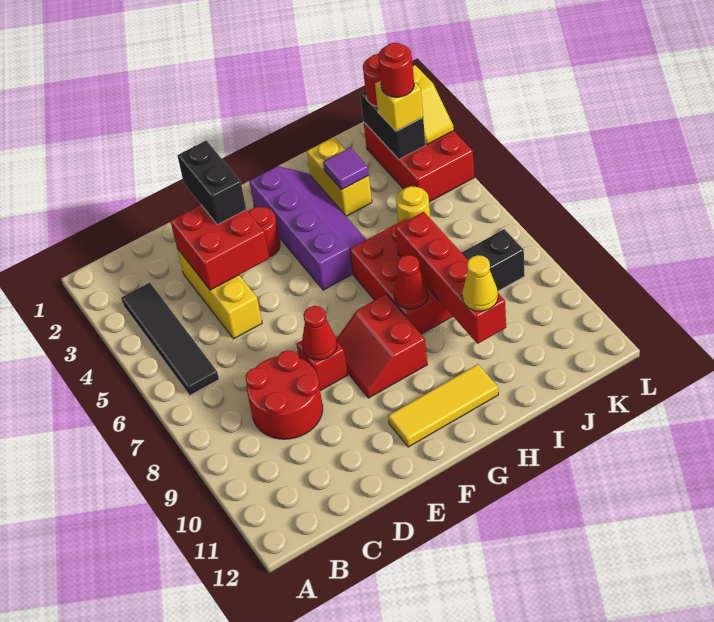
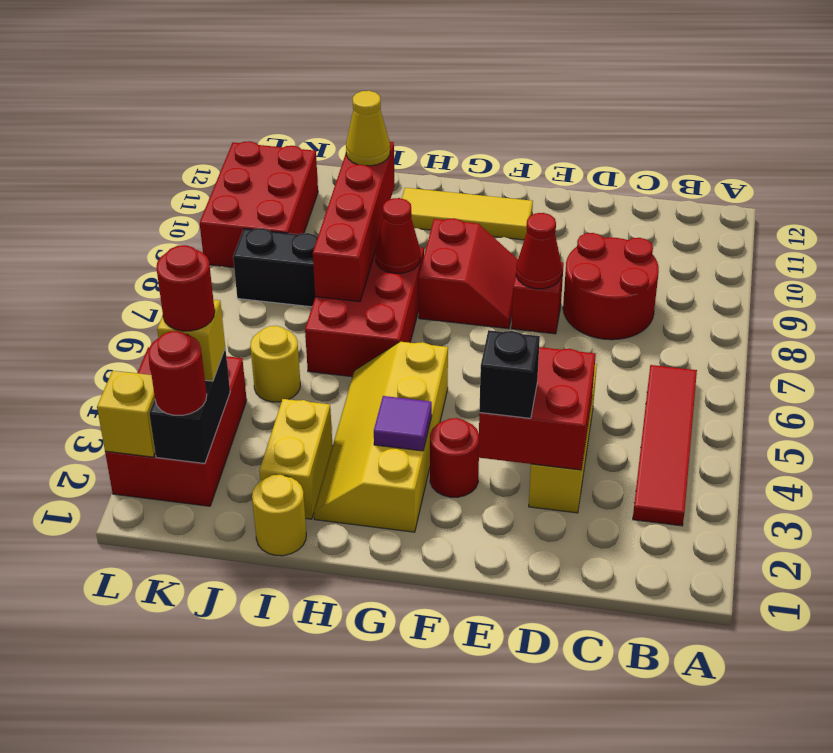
black tile B3:B6 level 1 -> red tile B3:B6 level 1
black brick E2:E3 level 3 -> black brick E3 level 3
purple slope G2:H5 level 1 top G -> yellow slope G2:H5 level 1 top G
none -> yellow round brick I1 level 1
purple tile I3 level 2 -> purple tile G3 level 2
none -> red brick K9:L11 level 1

